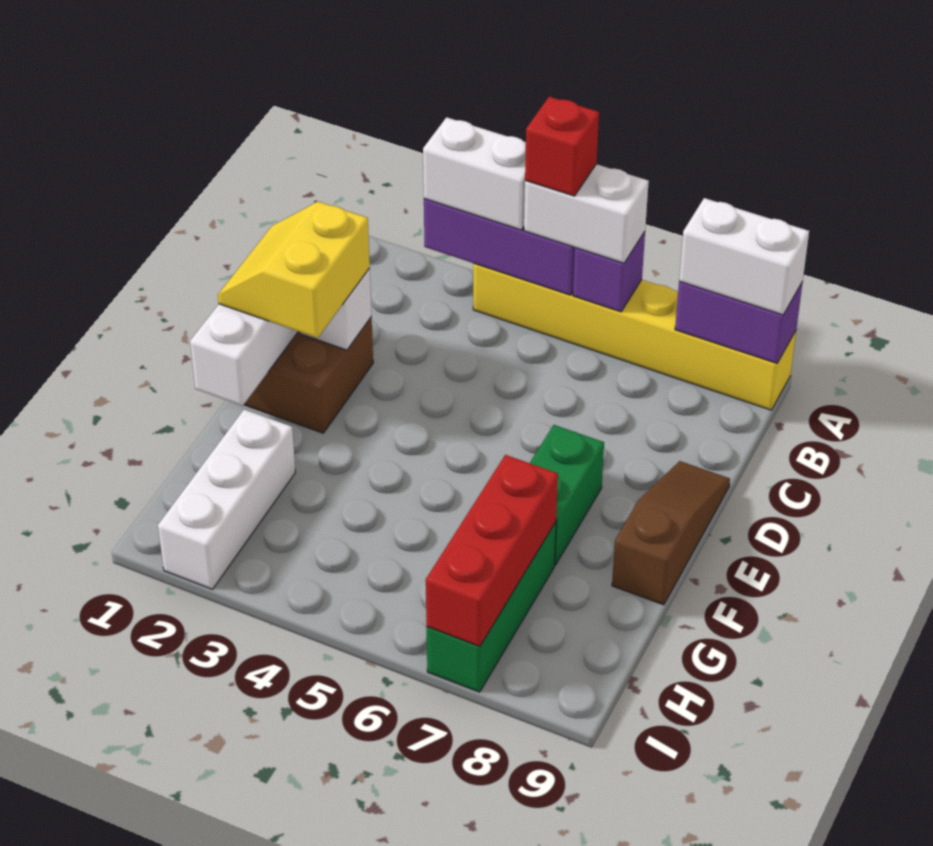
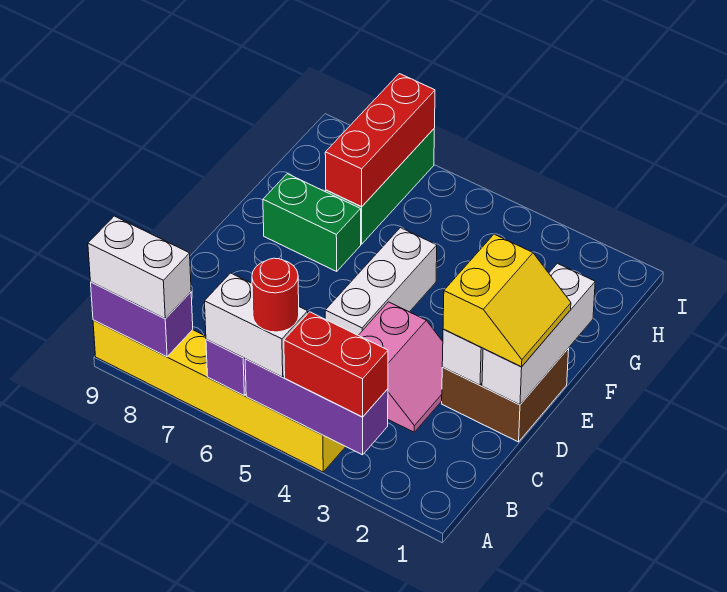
white brick A3:A4 level 3 -> red brick A3:A4 level 3
red brick A5 level 4 -> red round brick A5 level 4
none -> pink slope C3:D4 level 1 top 4
brown slope D9:F9 level 1 top F -> none
green brick E7:F7 level 1 -> green brick F7:F8 level 1
white brick G2:I2 level 1 -> white brick D5:F5 level 1

